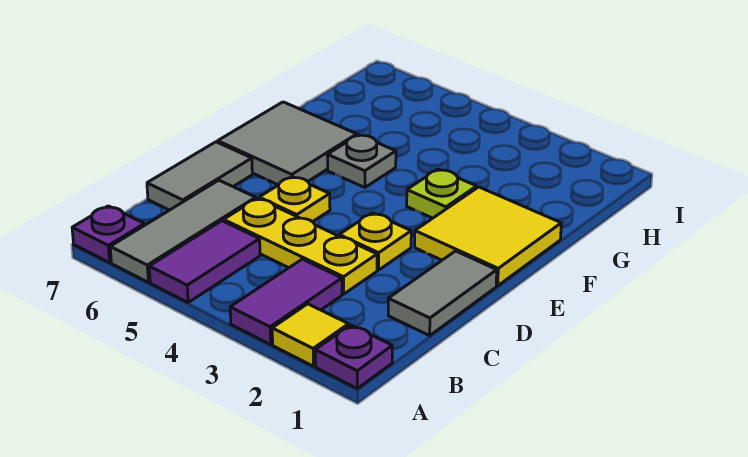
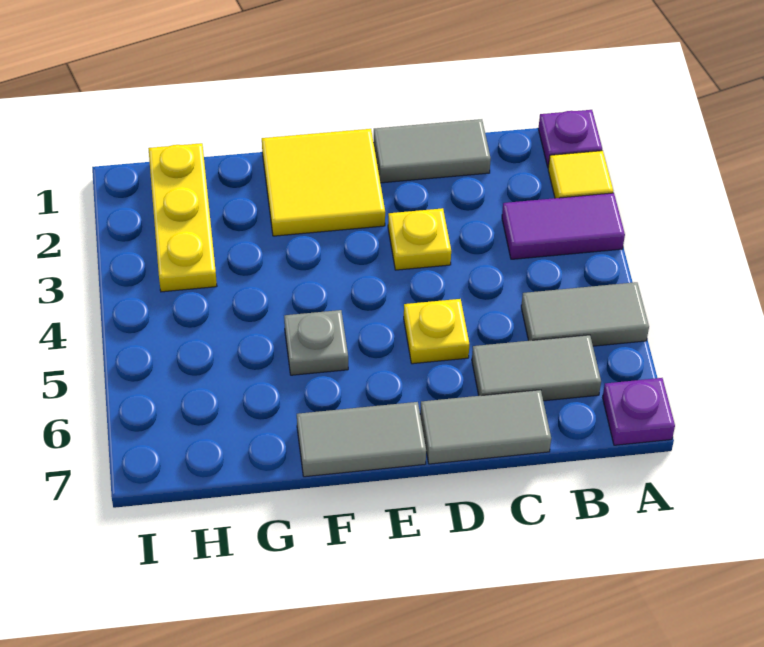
purple tile A5:B5 level 1 -> grey tile A5:B5 level 1
grey tile A6:C6 level 1 -> grey tile B6:C6 level 1
yellow plate C3:C5 level 1 -> yellow plate H1:H3 level 1
grey tile E6:F7 level 1 -> grey tile E7:F7 level 1
lime plate F3 level 1 -> none

